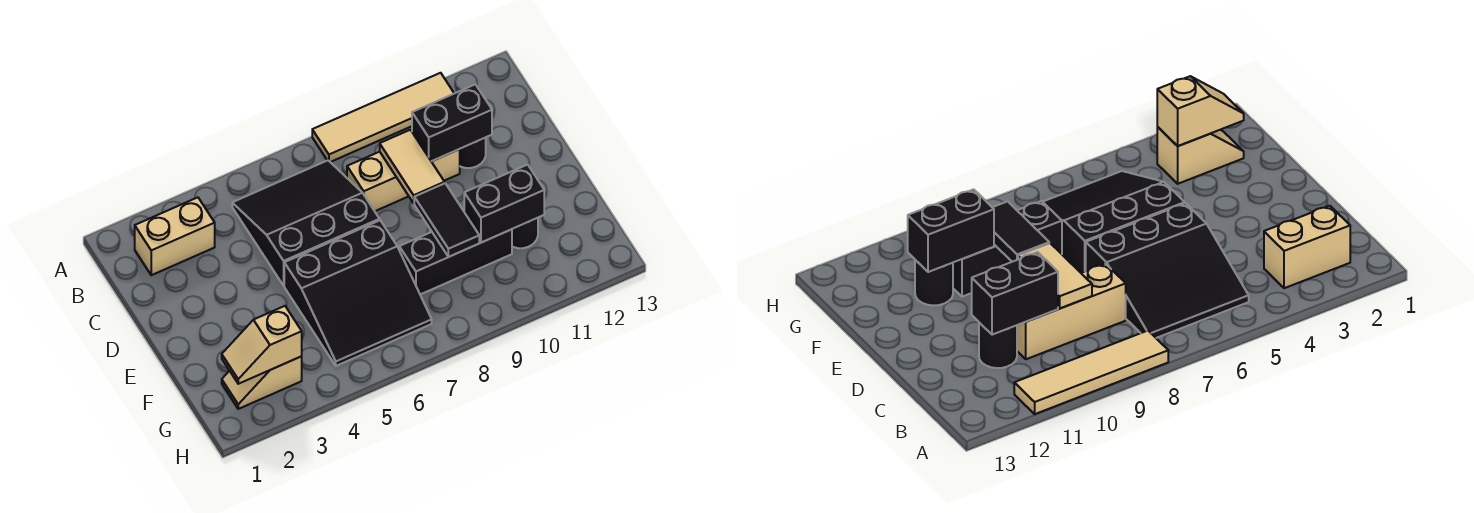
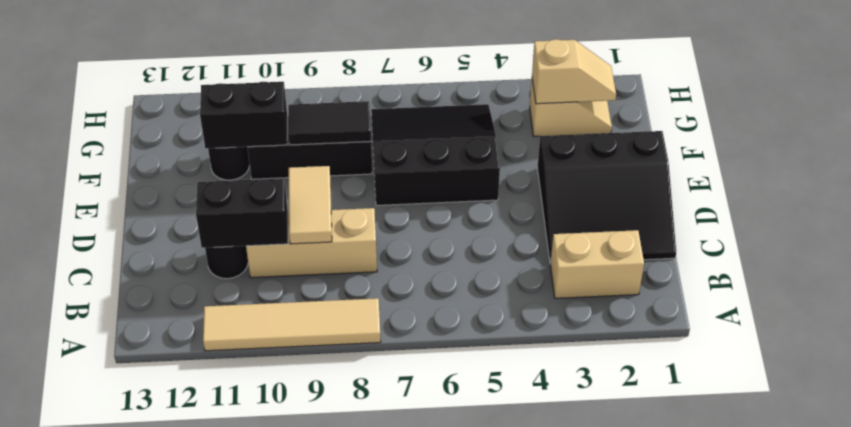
black slope B5:D7 level 1 top D -> black slope C1:E3 level 1 top E
black tile E9:F9 level 2 -> black tile F8:F9 level 2

